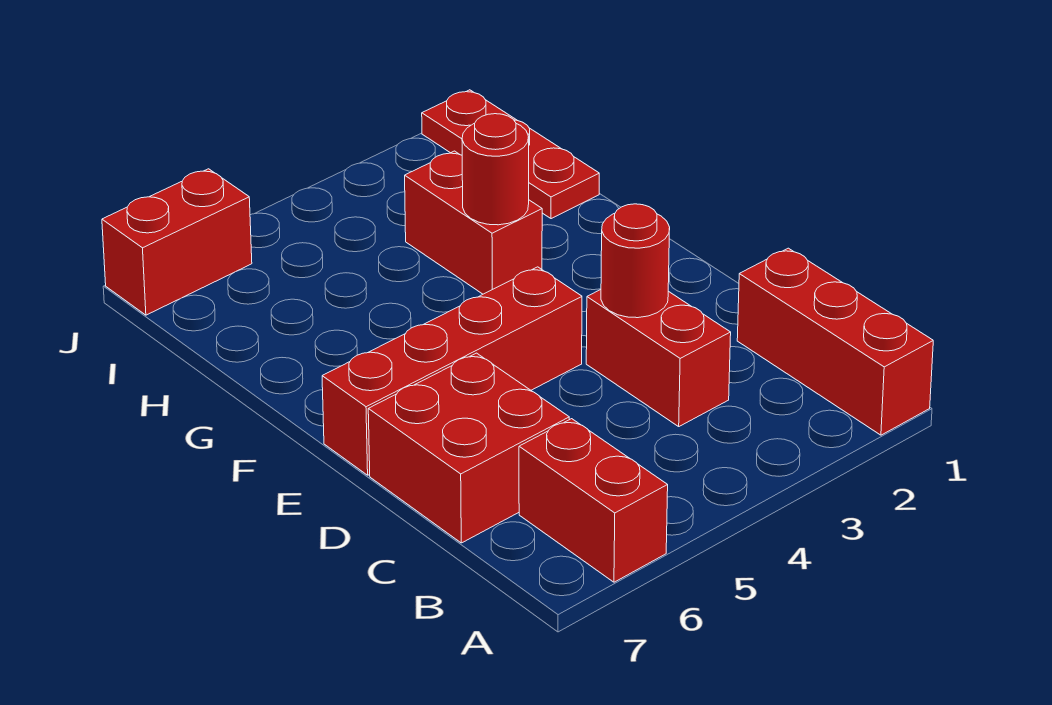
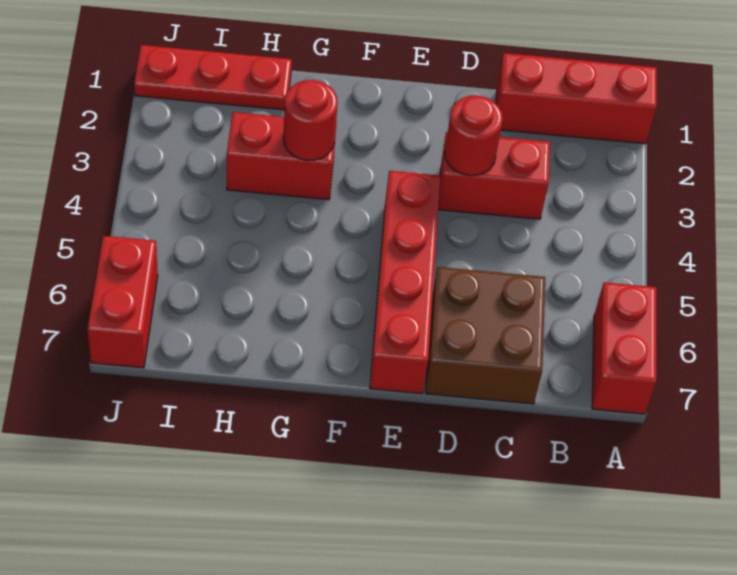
red brick A6:B6 level 1 -> red brick A6:A7 level 1
red brick C6:D7 level 1 -> brown brick C6:D7 level 1

